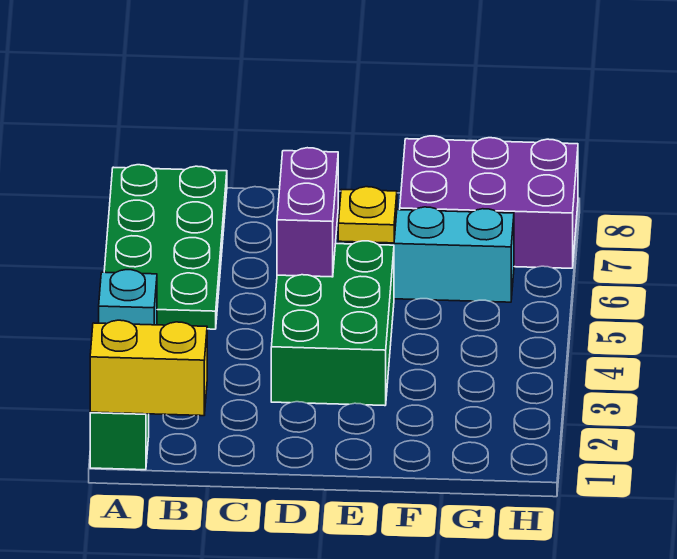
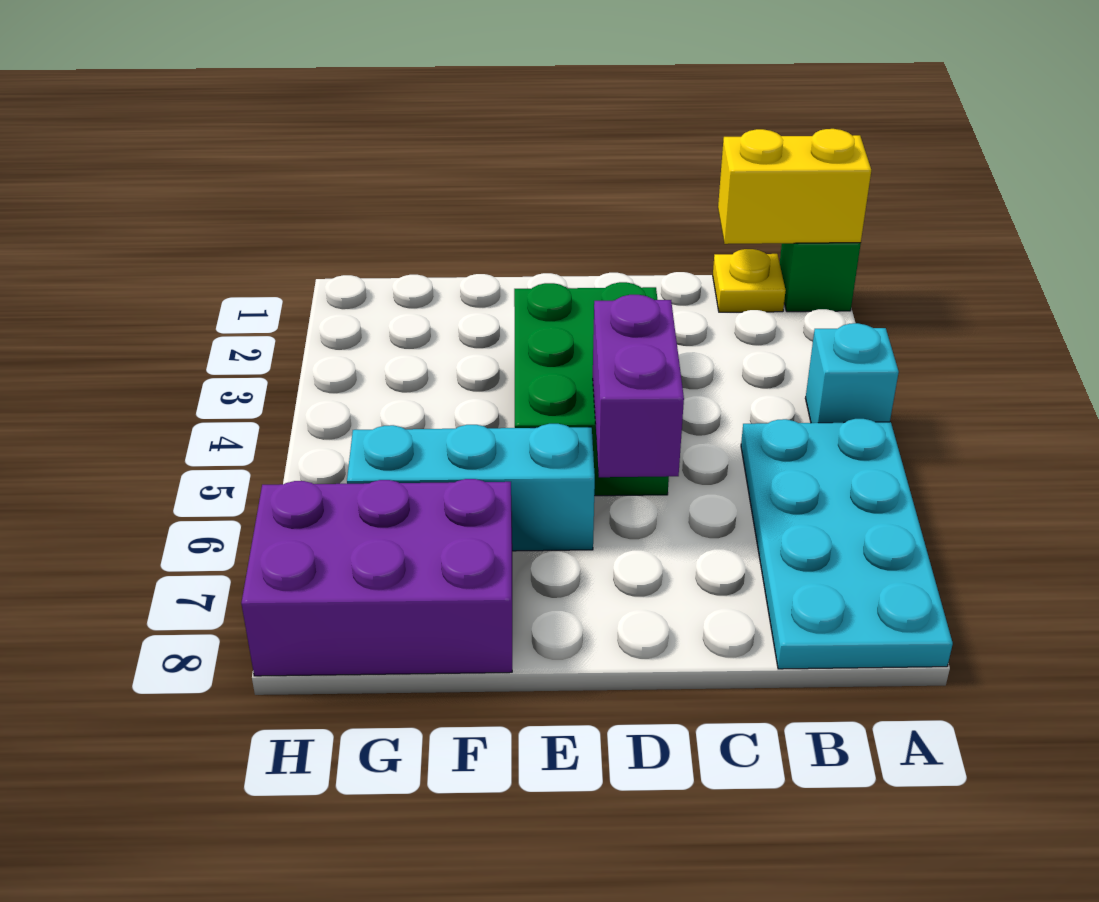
green plate A5:B8 level 1 -> cyan plate A5:B8 level 1
yellow plate E6 level 2 -> yellow plate B1 level 1

